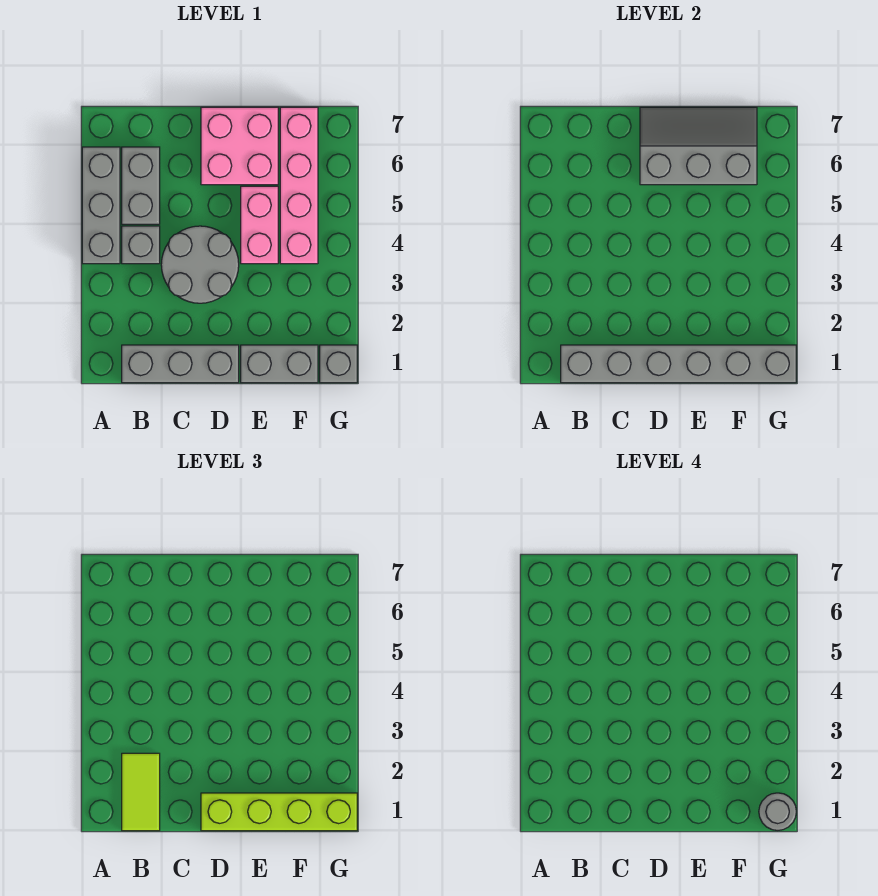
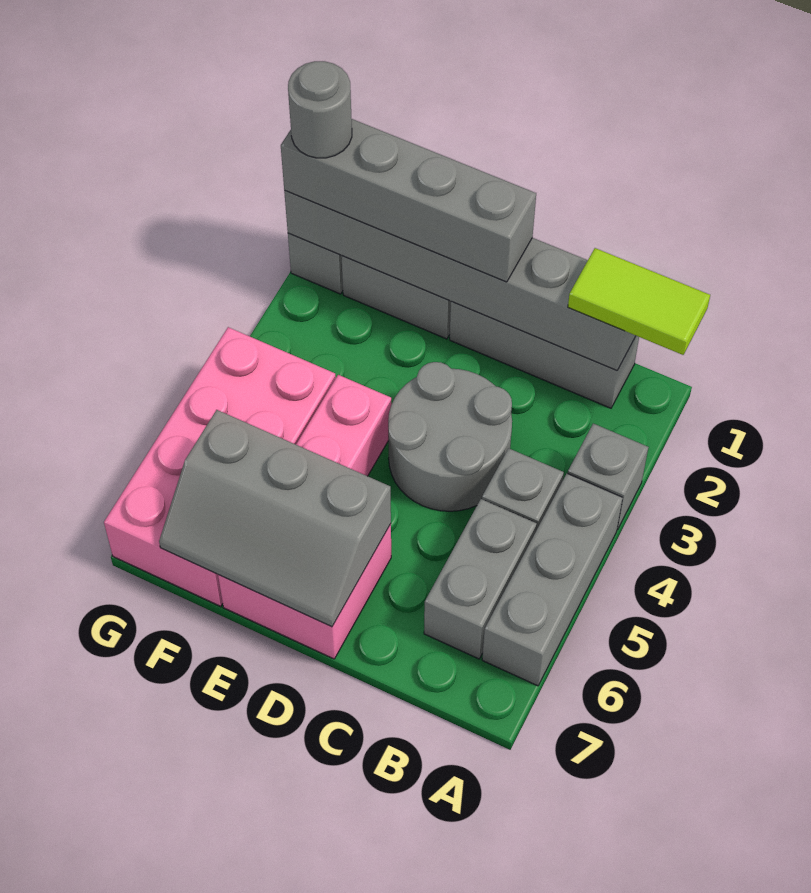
none -> grey brick A3 level 1
lime tile B1:B2 level 3 -> lime tile A1:B1 level 3
lime brick D1:G1 level 3 -> grey brick D1:G1 level 3
pink brick F4:F7 level 1 -> pink brick F4:G7 level 1

